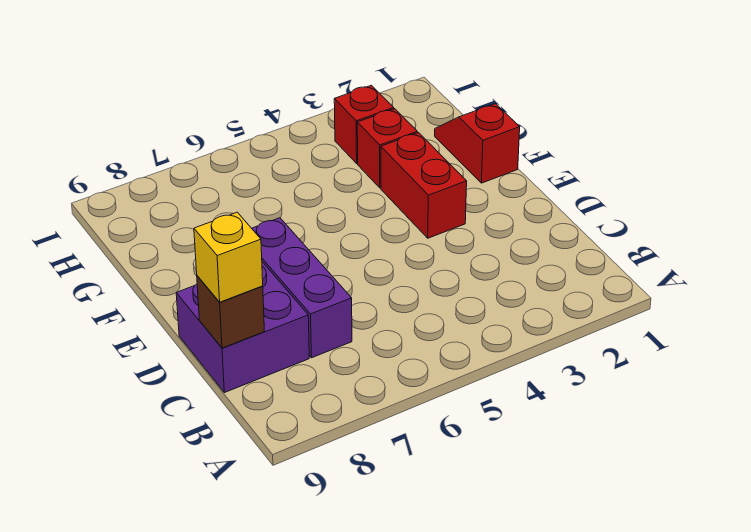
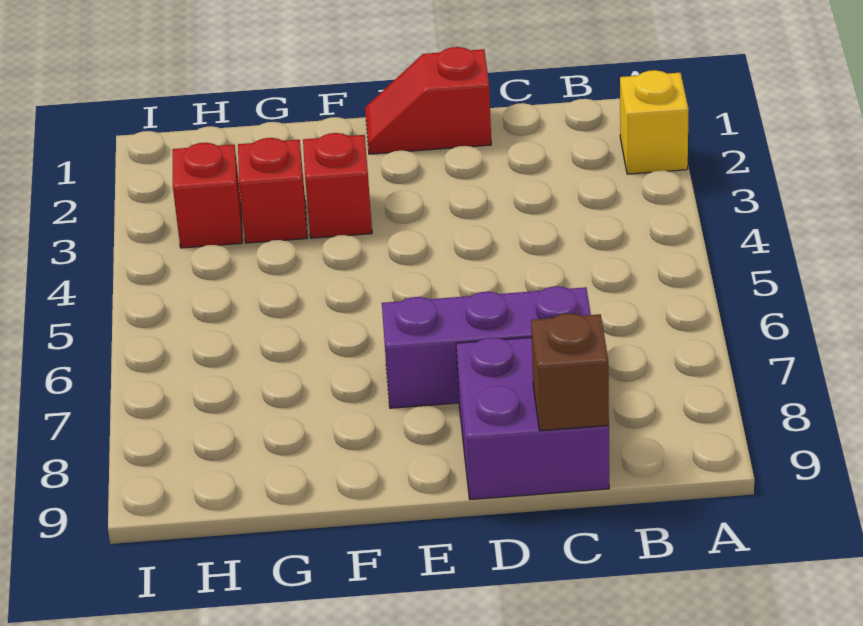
yellow brick C9 level 3 -> yellow brick A2 level 1
red brick E3:F3 level 1 -> red brick F3 level 1
red slope F1:G1 level 1 top F -> red slope D1:E1 level 1 top D

